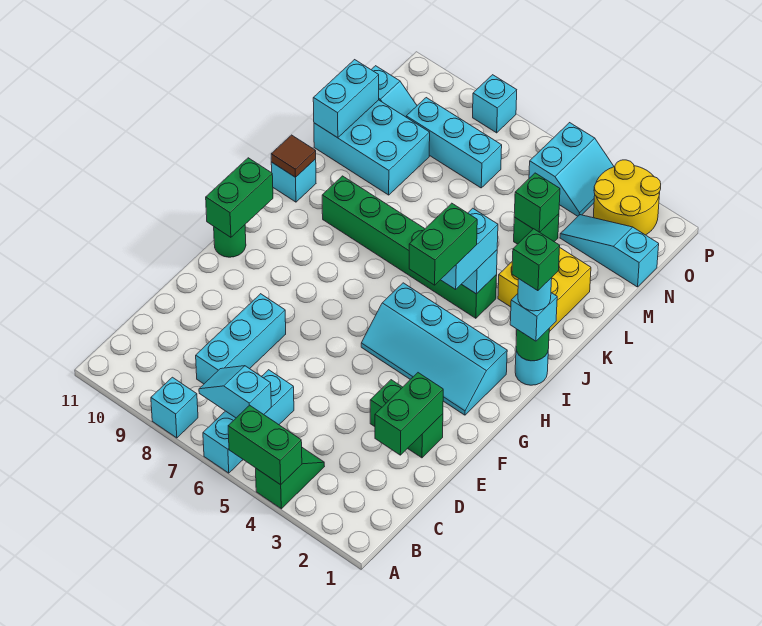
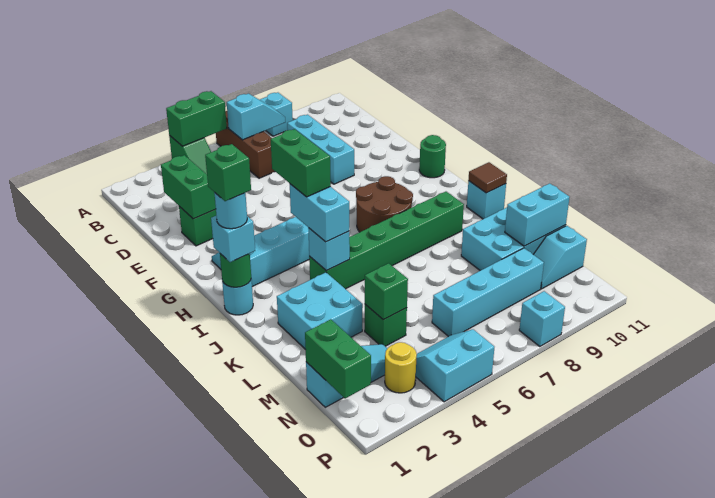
cyan brick A6:C6 level 1 -> brown brick A6:C6 level 1
green brick G11:H11 level 2 -> green brick N1:O1 level 2
none -> brown round brick H7:I8 level 1
yellow brick K2:L3 level 1 -> cyan brick K2:L3 level 1
cyan brick L11:M11 level 2 -> cyan brick M10:M11 level 2
cyan brick N7:N9 level 1 -> cyan brick N6:N9 level 1
yellow round brick O2:P3 level 1 -> yellow round brick O3 level 1
cyan slope O4:P5 level 1 top 5 -> cyan slope O4:P5 level 1 top P

